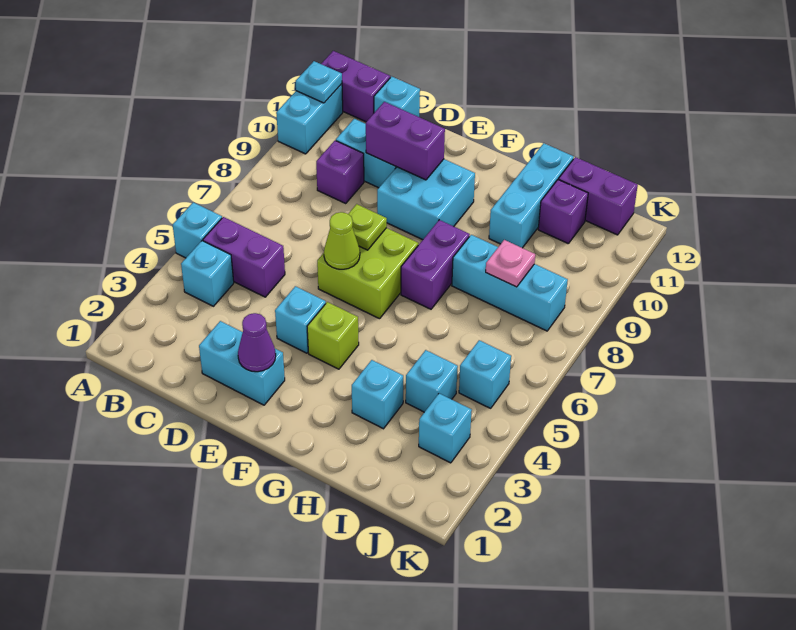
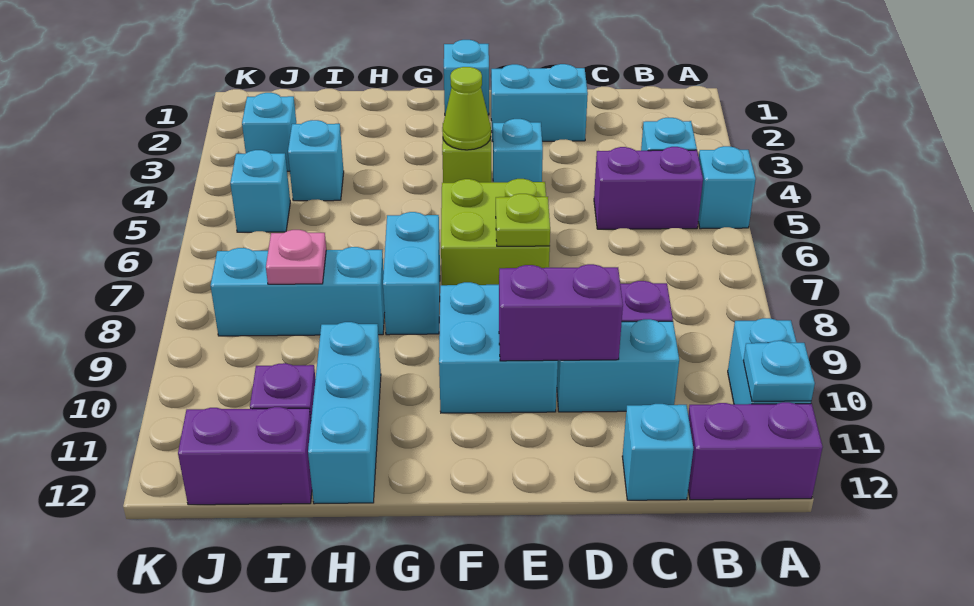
purple cone E2 level 2 -> none
lime cone E6 level 2 -> lime cone F4 level 2
purple brick G7:G8 level 1 -> cyan brick G7:G8 level 1
cyan brick H3 level 1 -> cyan brick F1 level 1

